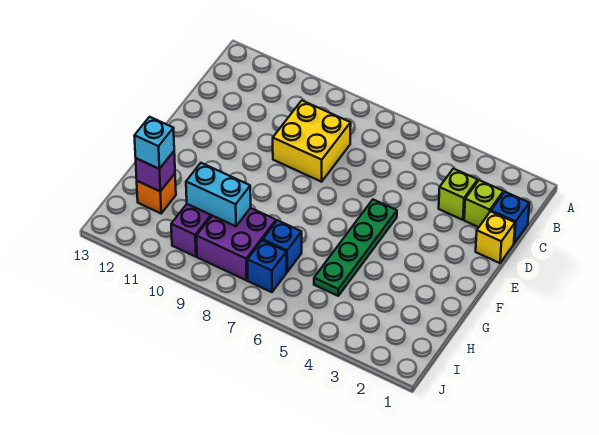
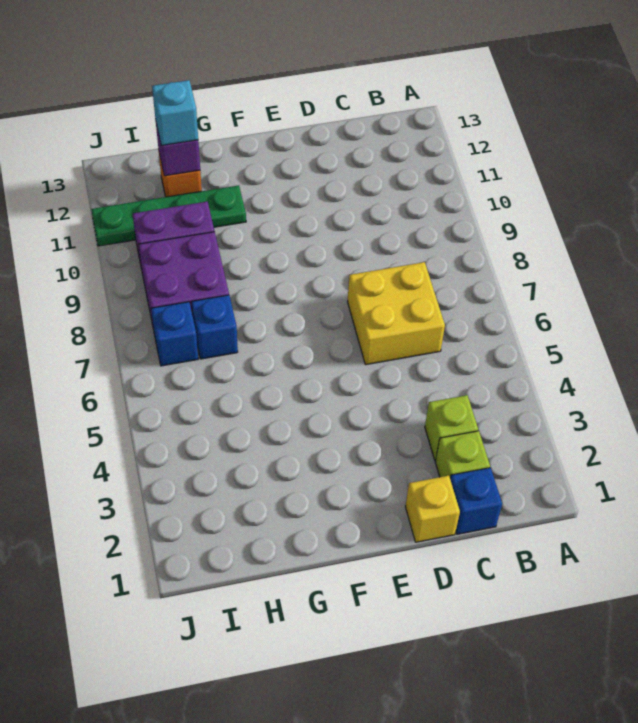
yellow brick C8:D9 level 1 -> yellow brick C6:D7 level 1
green plate E5:H5 level 1 -> green plate G11:J11 level 1
cyan brick H9:H10 level 2 -> none

